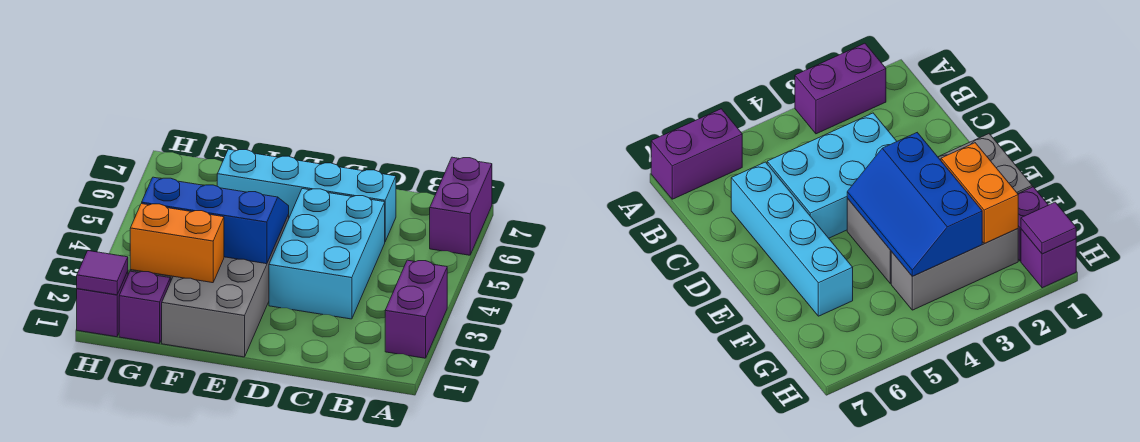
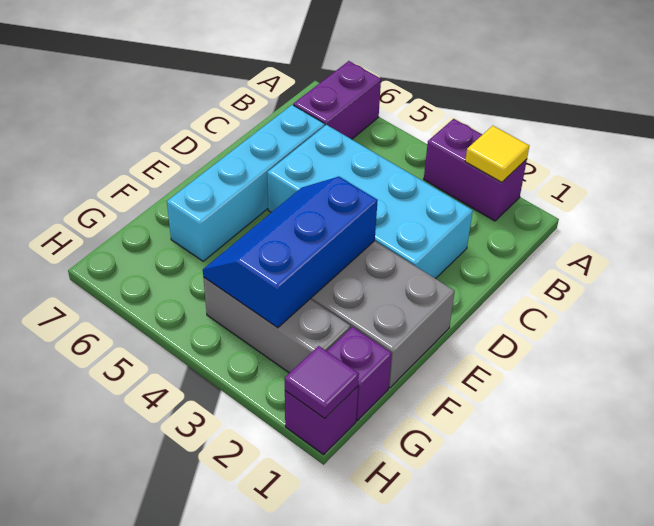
none -> yellow tile A2 level 2
purple brick A6:A7 level 1 -> purple brick A6:B6 level 1
cyan brick C3:D5 level 1 -> cyan brick C2:D5 level 1
orange brick F2:G2 level 2 -> none

